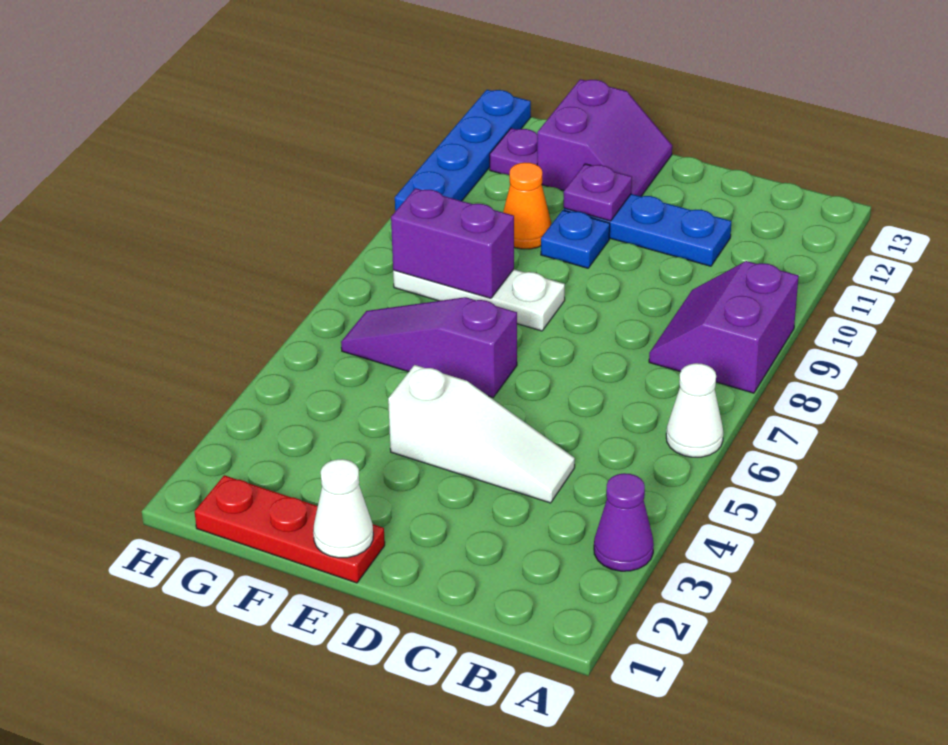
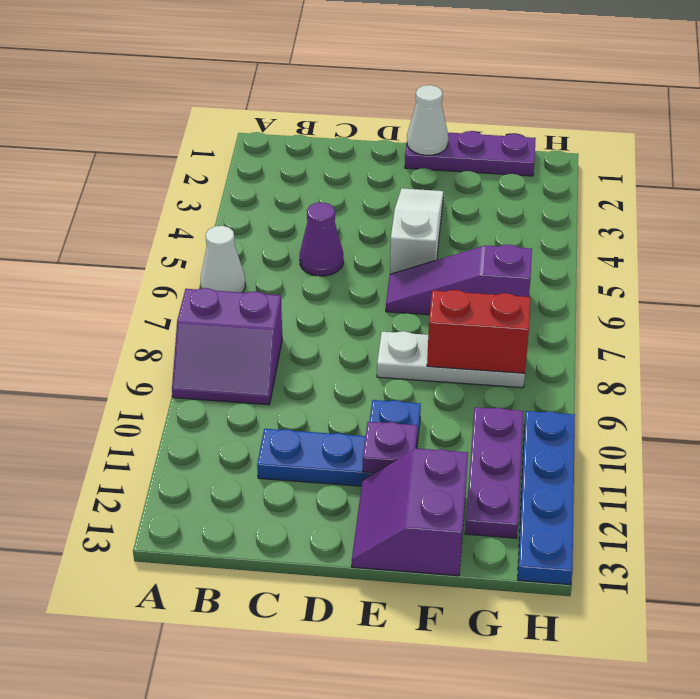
purple cone A3 level 1 -> purple cone C5 level 1
purple slope A8:B9 level 1 top A -> purple slope A8:B9 level 1 top 8
white slope C4:E4 level 1 top E -> white slope E3:E5 level 1 top 5
red plate E1:G1 level 1 -> purple plate E1:G1 level 1
purple slope E6:G6 level 1 top E -> purple slope E6:G6 level 1 top G
purple brick F8:G8 level 2 -> red brick F8:G8 level 2
orange cone F10 level 1 -> none
purple plate G12 level 1 -> purple plate G10:G12 level 1

